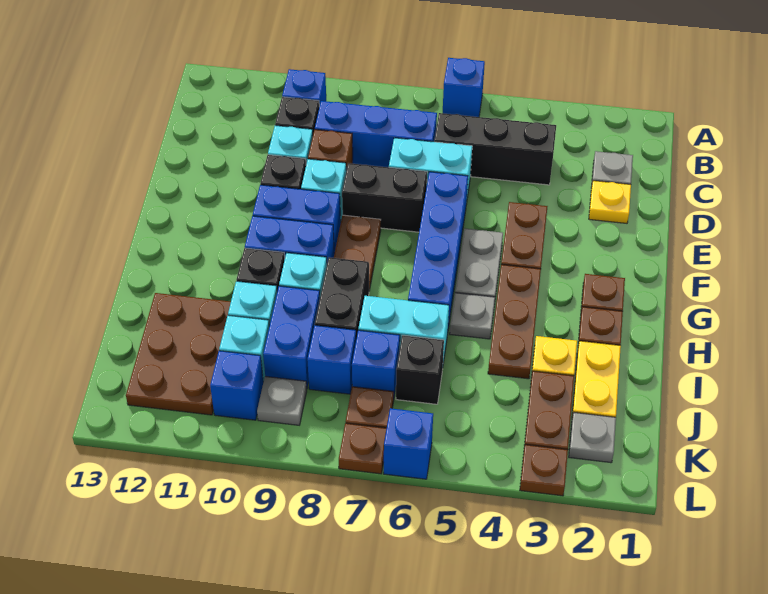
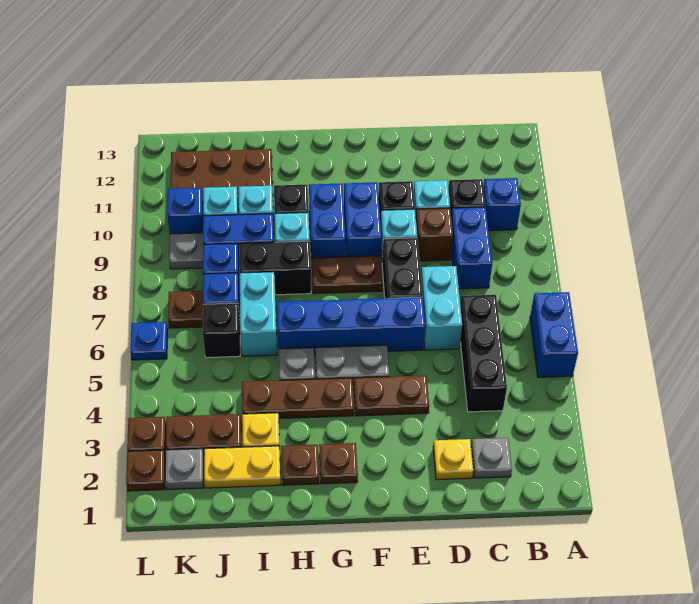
blue brick A6 level 1 -> blue brick A5:A6 level 1
blue brick C7:C9 level 1 -> blue brick C8:C9 level 1
blue brick L6 level 1 -> blue plate L6 level 1
brown plate L7 level 1 -> brown plate L2 level 1

